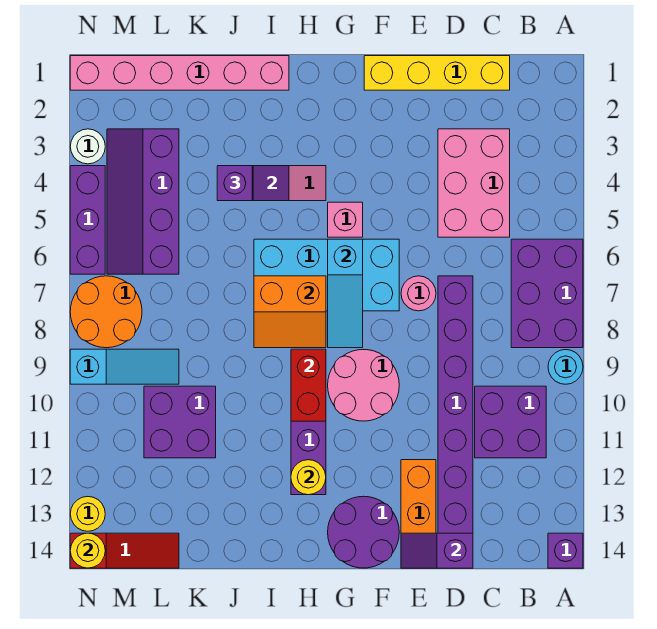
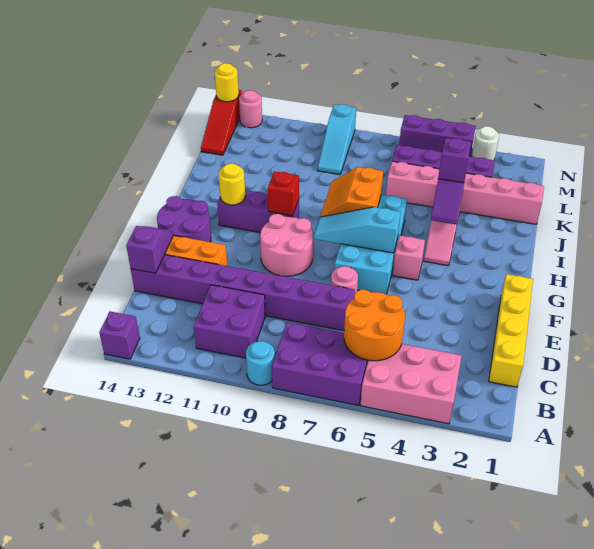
pink brick C3:D5 level 1 -> pink brick A3:B5 level 1
red brick H9:H10 level 2 -> red brick H10 level 2
pink brick I1:N1 level 1 -> pink brick K1:K6 level 1
purple brick K10:L11 level 1 -> none
orange round brick M7:N8 level 1 -> orange round brick B5:C6 level 2
yellow round brick N13 level 1 -> pink round brick N13 level 1

